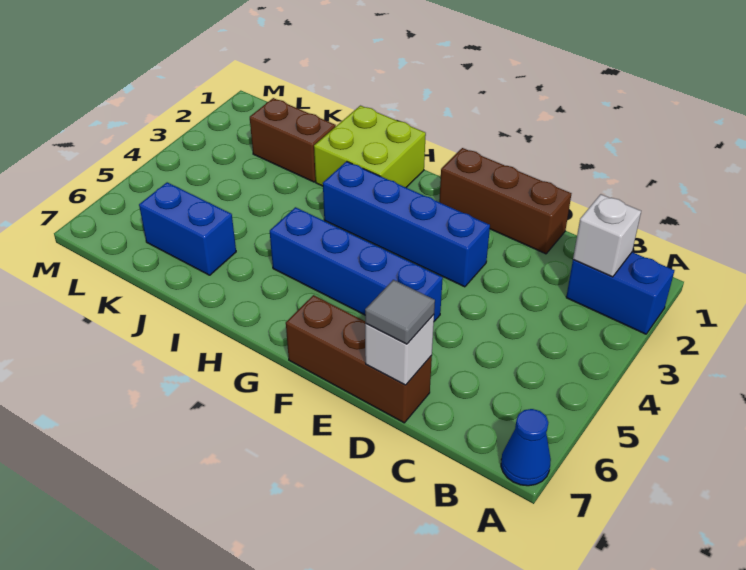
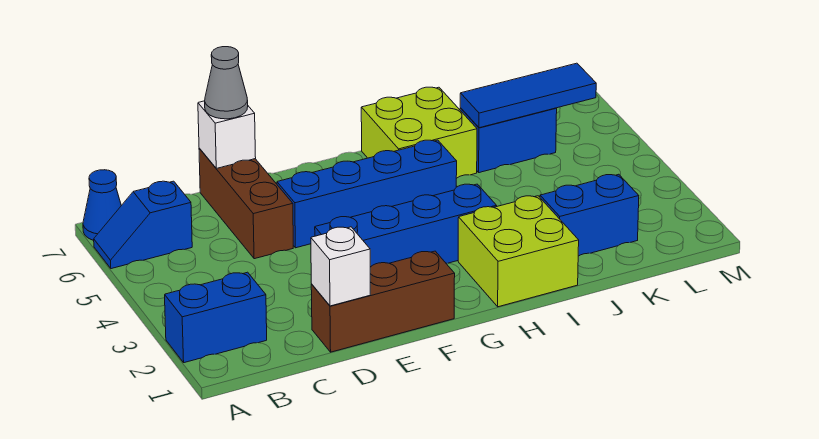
none -> blue slope A6:B6 level 1 top B
white brick B2 level 2 -> white brick D1 level 2
brown brick D7:F7 level 1 -> brown brick D5:D7 level 1
grey tile D7 level 3 -> grey cone D7 level 3
none -> lime brick H6:I7 level 1
brown brick J2:K2 level 1 -> blue brick J2:K2 level 1
none -> blue tile J6:L6 level 2

